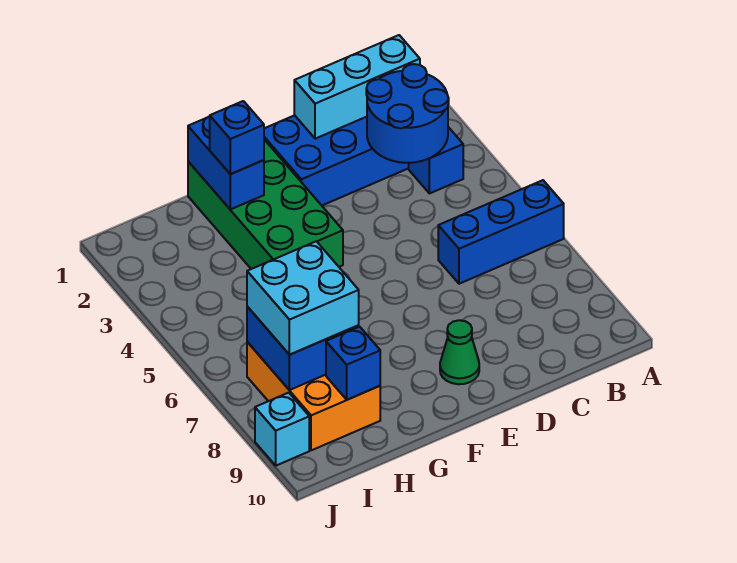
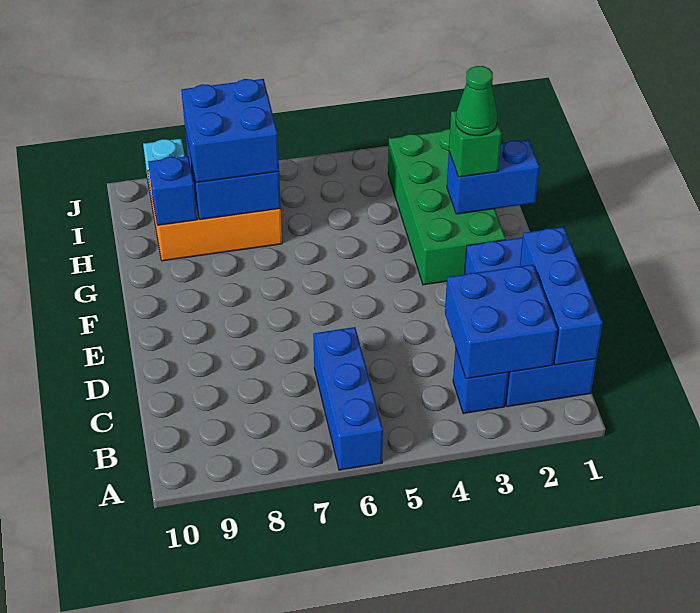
cyan brick B1:D1 level 2 -> blue brick B1:D1 level 2
blue round brick B2:C3 level 2 -> blue brick B2:C3 level 2
green cone E9 level 1 -> green cone G2 level 4
green brick F1:G4 level 1 -> green brick F2:I3 level 1
blue brick G2 level 3 -> green brick G2 level 3
cyan brick H7:I8 level 3 -> blue brick H7:I8 level 3

